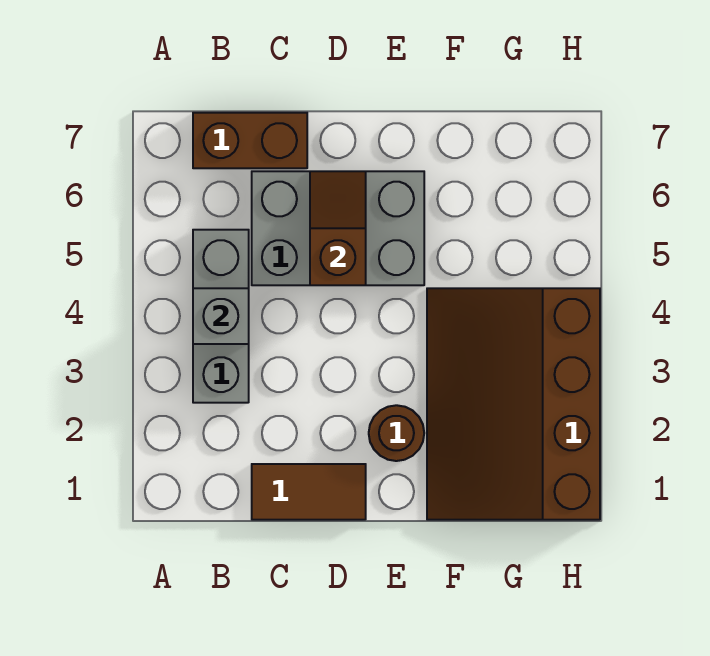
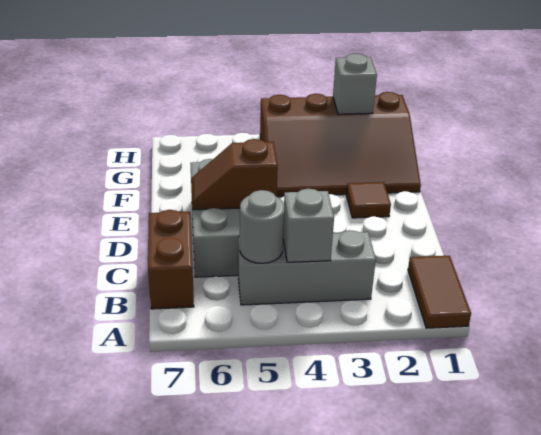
none -> grey round brick B5 level 2
brown tile C1:D1 level 1 -> brown tile A1:B1 level 1
brown round brick E2 level 1 -> brown tile E2 level 1
none -> grey brick H2 level 2

